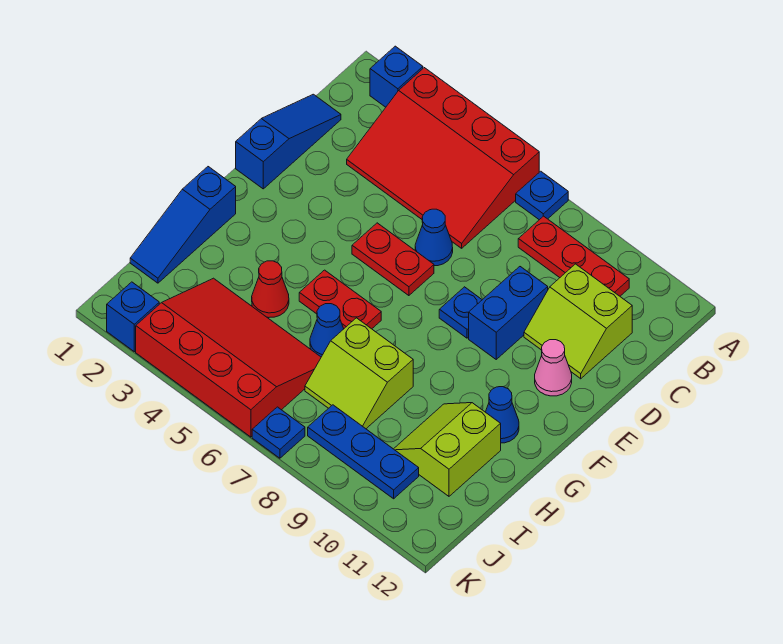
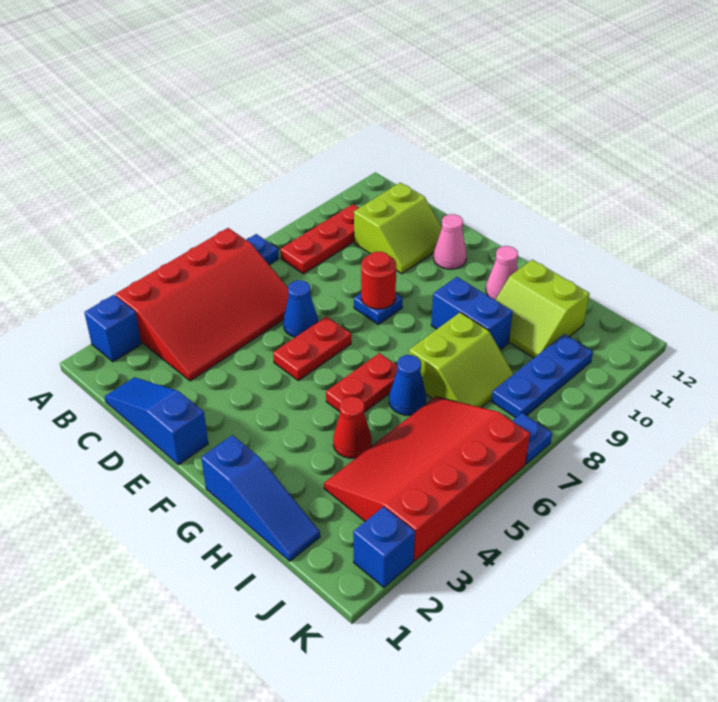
blue brick D9:E9 level 1 -> blue brick G9:H9 level 1
none -> red round brick E8 level 2
blue cone G11 level 1 -> pink cone G11 level 1

